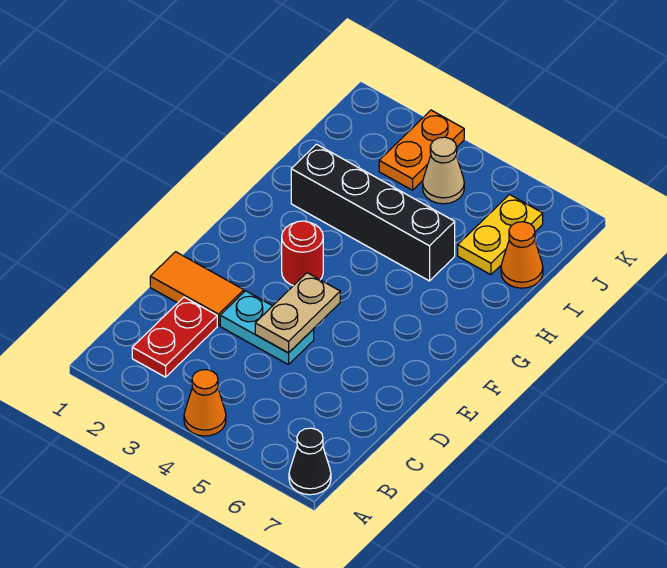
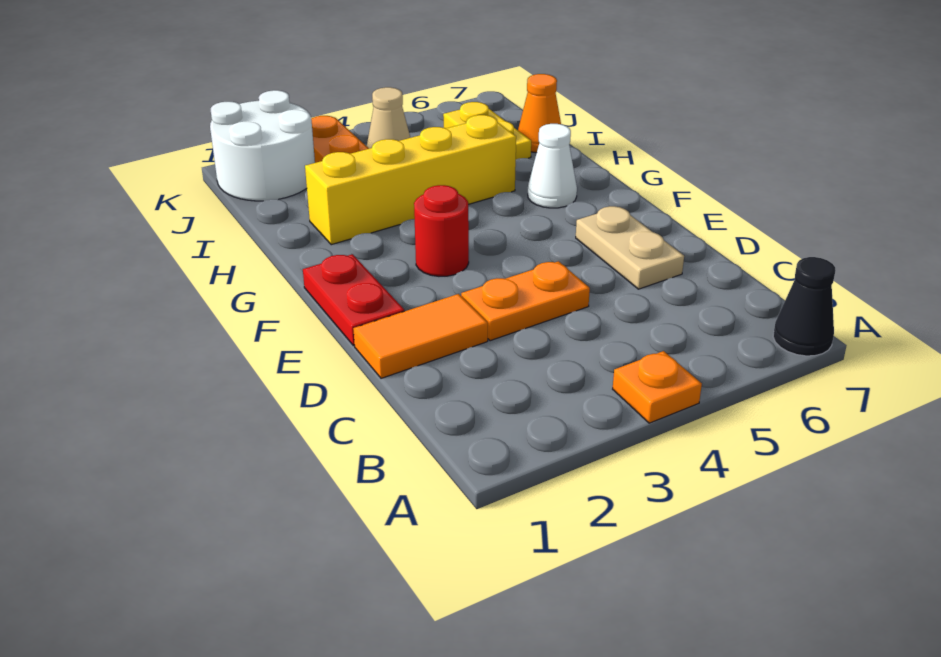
orange cone A4 level 1 -> orange plate A4 level 1
red plate B2:C2 level 1 -> red plate E1:F1 level 1
cyan plate D3:D4 level 1 -> orange plate D3:D4 level 1
tan plate D4:E4 level 2 -> tan plate D6:E6 level 1
none -> white cone G6 level 1
black brick H2:H5 level 1 -> yellow brick H2:H5 level 1
none -> white round brick J1:K2 level 1

